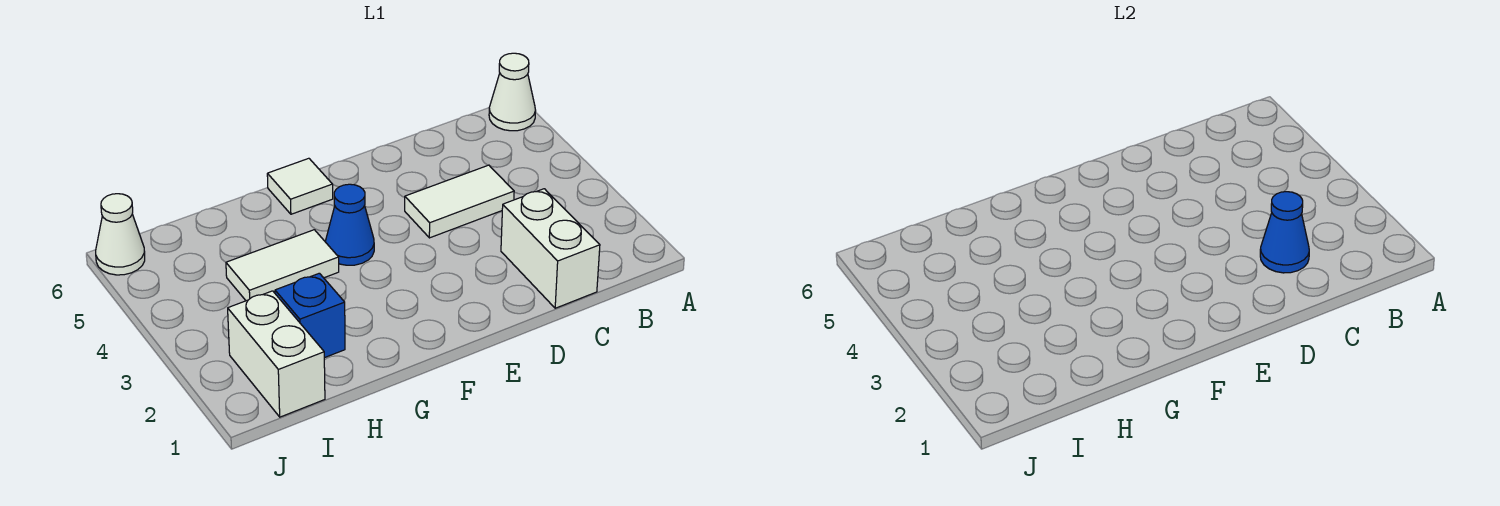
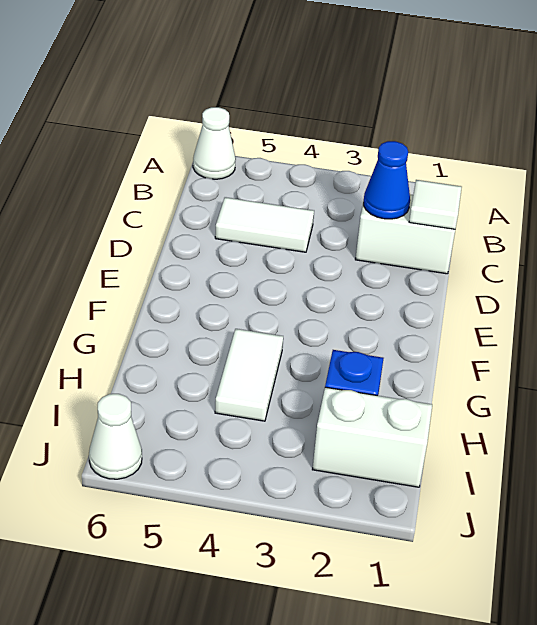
white tile C4:D4 level 1 -> white tile C4:C5 level 1
blue cone F4 level 1 -> none
white tile F6 level 1 -> white tile C1 level 2

